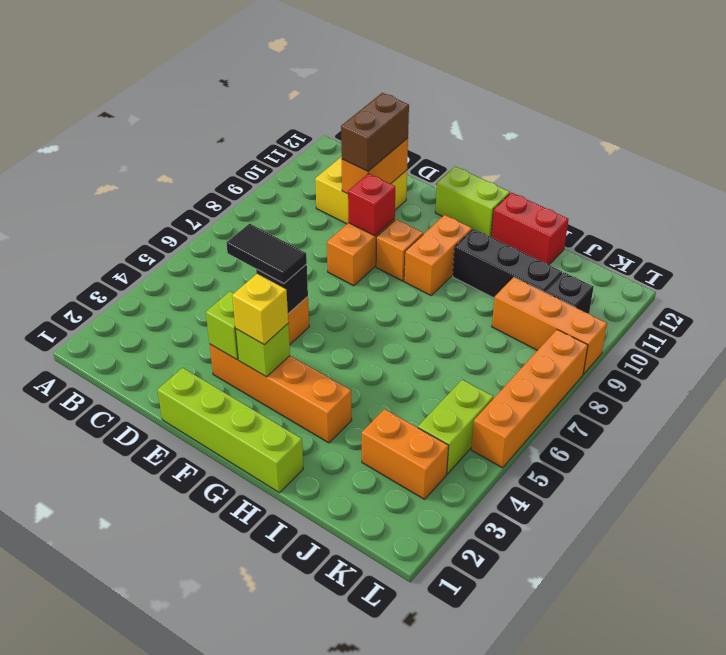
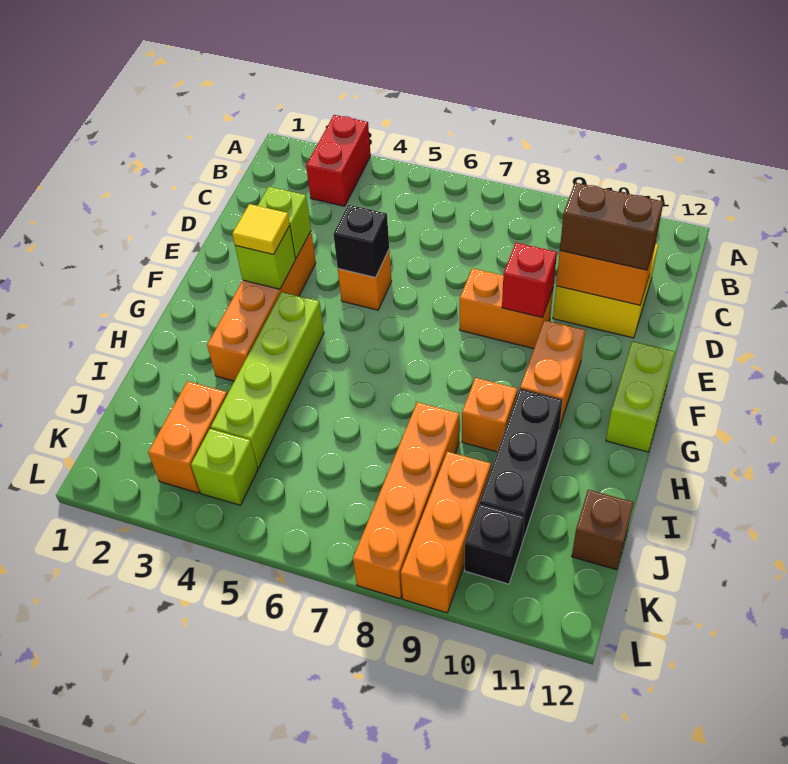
black tile D5:E5 level 3 -> none
lime brick E1:H1 level 1 -> lime brick G4:J4 level 1
yellow brick F3 level 3 -> yellow tile F3 level 3
orange brick F9 level 1 -> orange brick H9 level 1
orange brick G9:G10 level 1 -> orange brick F10:G10 level 1
red brick H12:I12 level 1 -> red brick A3:B3 level 1
none -> brown brick J12 level 1
lime brick K4:K5 level 1 -> lime brick K4 level 1
orange brick L5:L8 level 1 -> orange brick I8:L8 level 1

